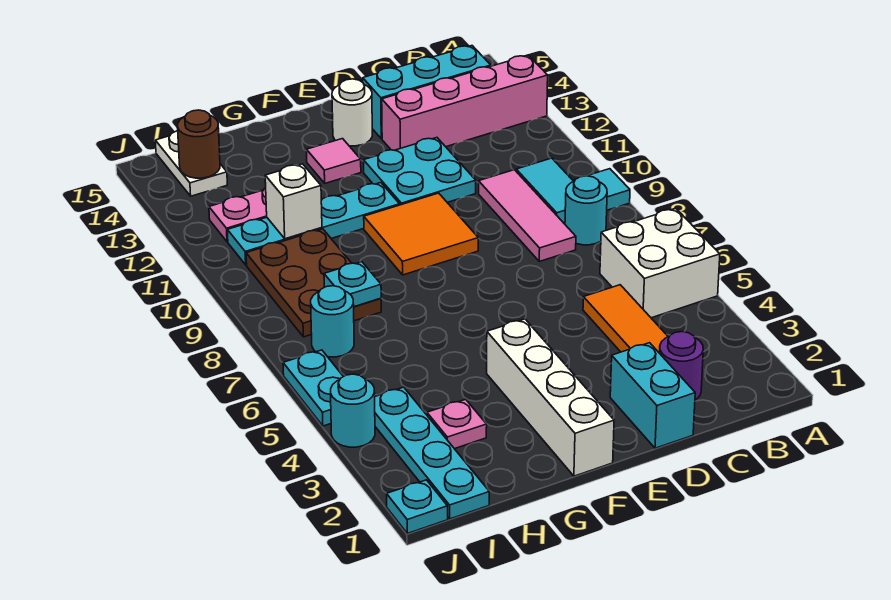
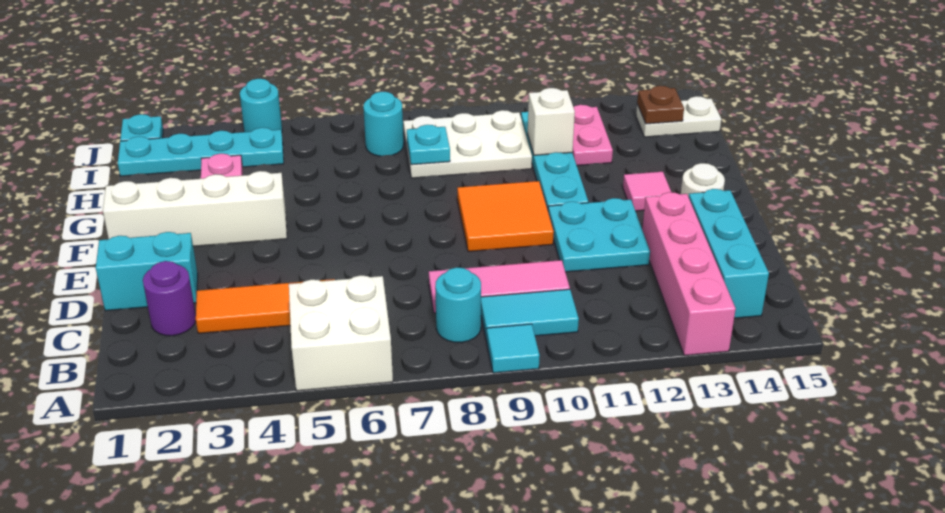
brown plate H8:I10 level 1 -> white plate H8:I10 level 1
brown round brick I14 level 2 -> brown plate I14 level 2
cyan plate J5:J6 level 1 -> none

